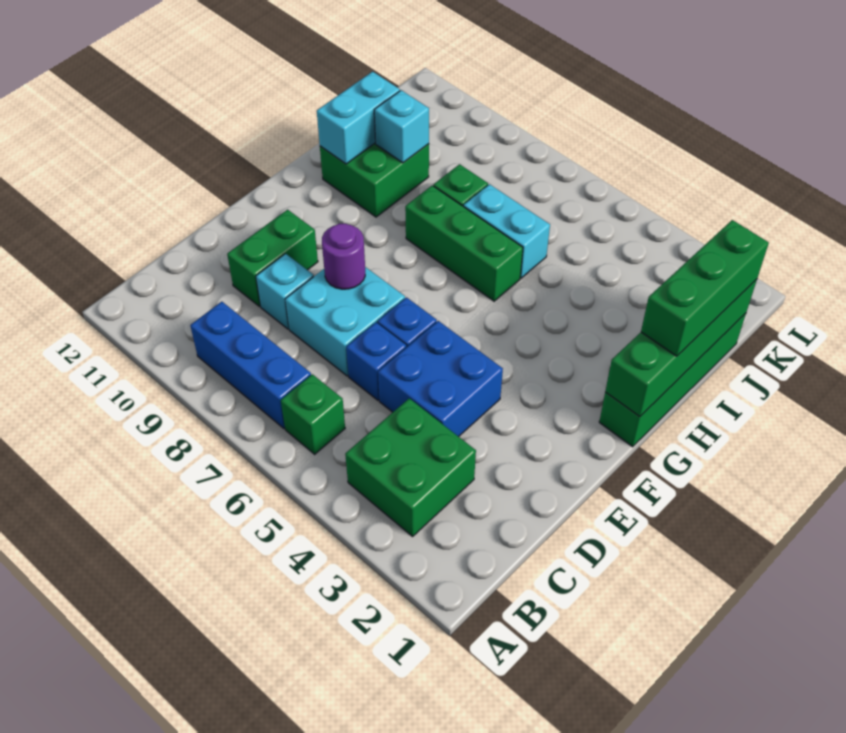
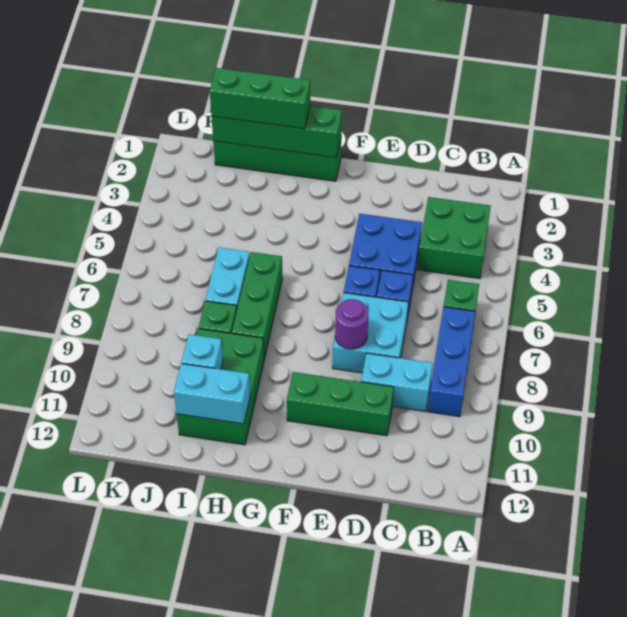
cyan brick D9 level 1 -> cyan brick C9:D9 level 1
green brick D10:E10 level 1 -> green brick D10:F10 level 1
green brick H10:I11 level 1 -> green brick H9:I11 level 1

